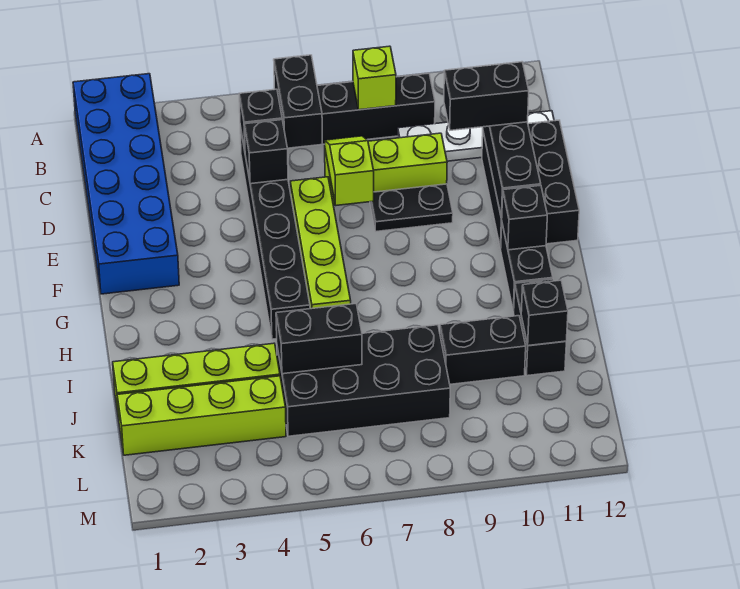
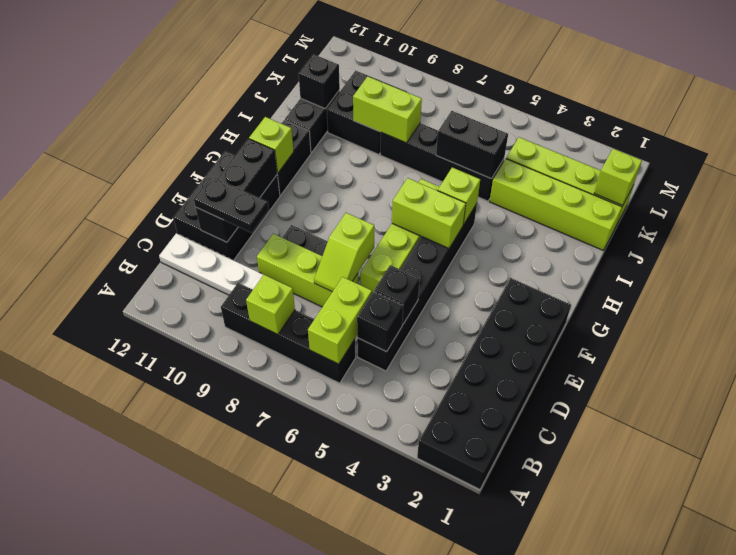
blue brick A1:F2 level 1 -> black brick A1:F2 level 1
black brick B6:C6 level 2 -> lime brick B6:C6 level 2
black brick D10:D11 level 3 -> black plate D10:D11 level 3
none -> lime brick G5:G6 level 2
black brick G11 level 2 -> lime brick G11 level 2
none -> lime brick H5 level 2
black brick J5:K8 level 1 -> black brick J5:J8 level 1
none -> lime brick J8:J9 level 2
black brick J9:J10 level 1 -> black brick J9:K10 level 1
none -> lime brick K1 level 2

